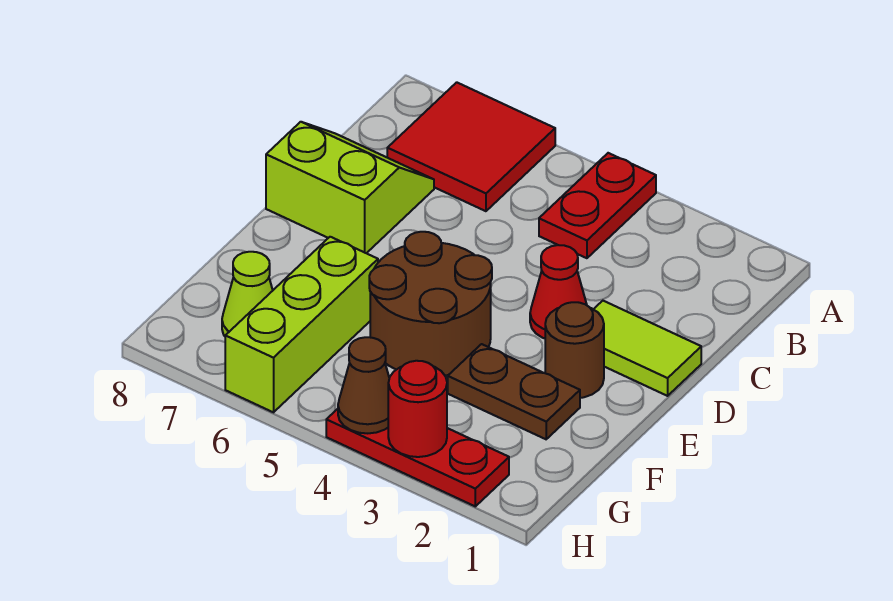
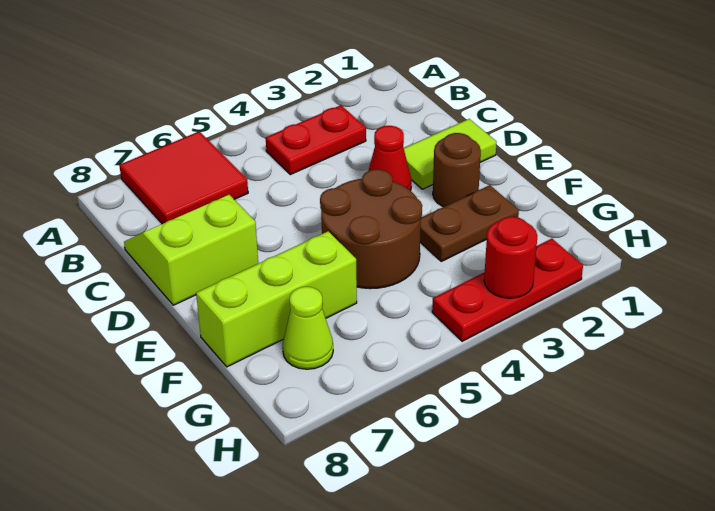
red plate A4:B4 level 1 -> red plate B3:B4 level 1
lime brick F6:H6 level 1 -> lime brick F6:F8 level 1
brown cone H4 level 2 -> none

